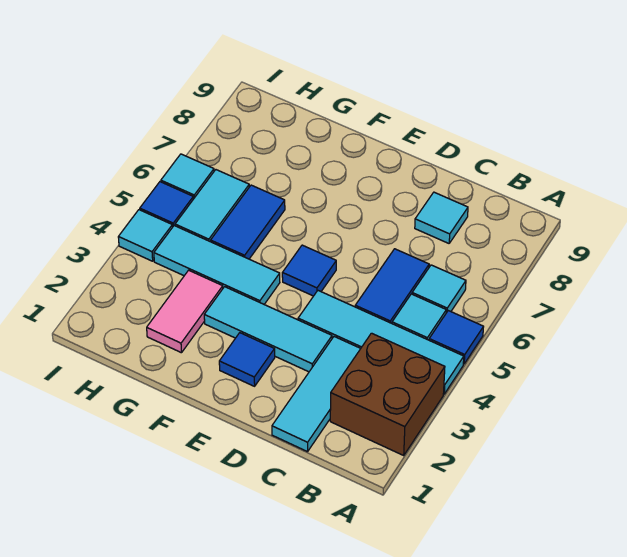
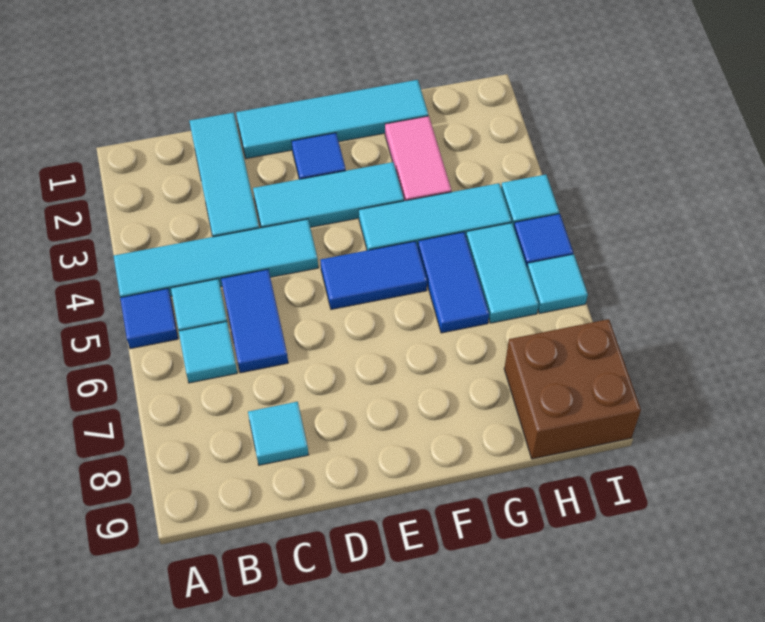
brown brick A2:B3 level 1 -> brown brick H8:I9 level 1
none -> cyan tile D1:G1 level 1
blue tile E5 level 1 -> blue tile E5:F5 level 1

